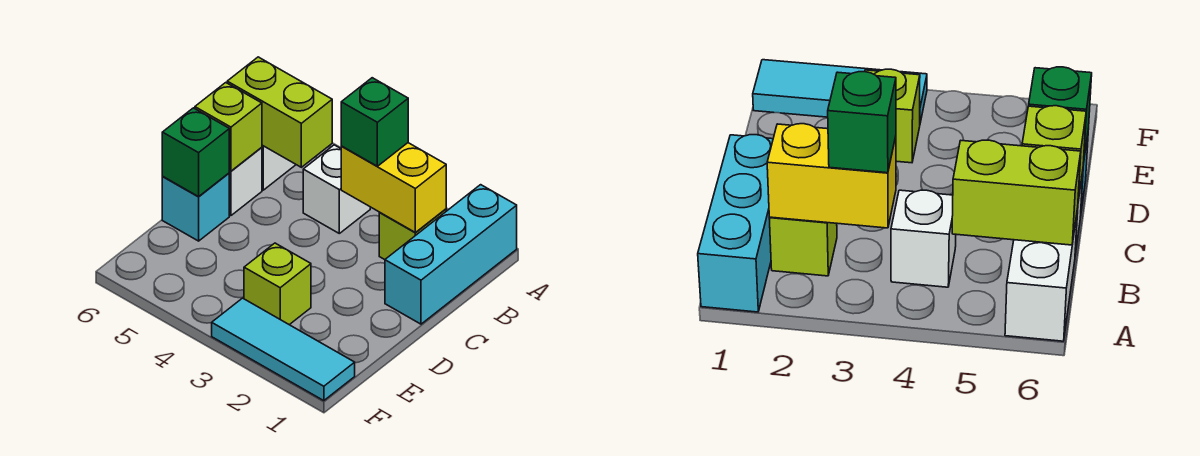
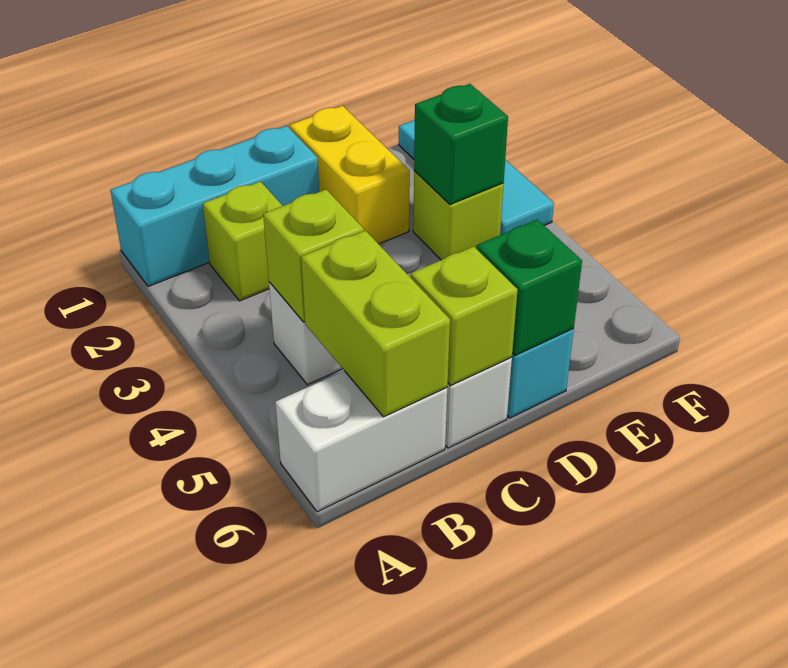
yellow brick B2:B3 level 2 -> yellow brick D1:D2 level 1
green brick B3 level 3 -> green brick E3 level 2
none -> lime brick B4 level 2

